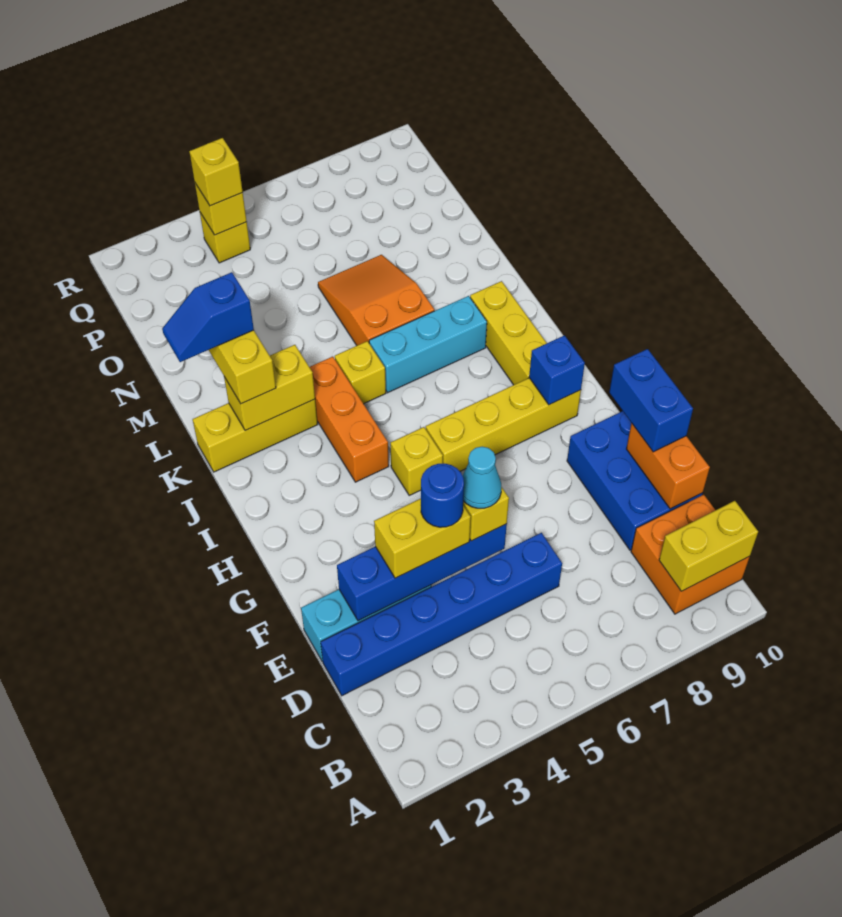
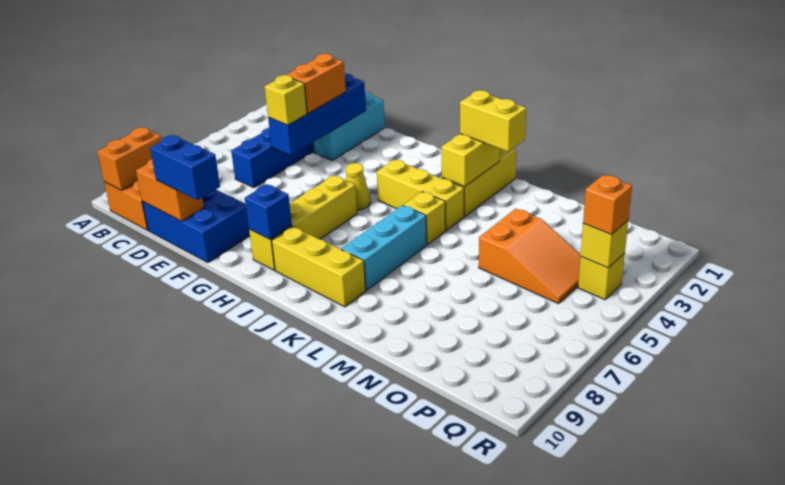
yellow brick B9:B10 level 2 -> orange brick B9:B10 level 2
yellow brick E3:E4 level 3 -> orange brick E3:E4 level 3
blue round brick E4 level 4 -> none
cyan cone E5 level 4 -> none
yellow brick H5 level 1 -> yellow cone H5 level 1
orange brick I4:K4 level 1 -> yellow brick I4:K4 level 1
blue slope L1:L2 level 4 top 2 -> none
orange slope L6:N7 level 1 top L -> orange slope N4:P5 level 1 top N
yellow brick Q4 level 3 -> orange brick Q4 level 3

